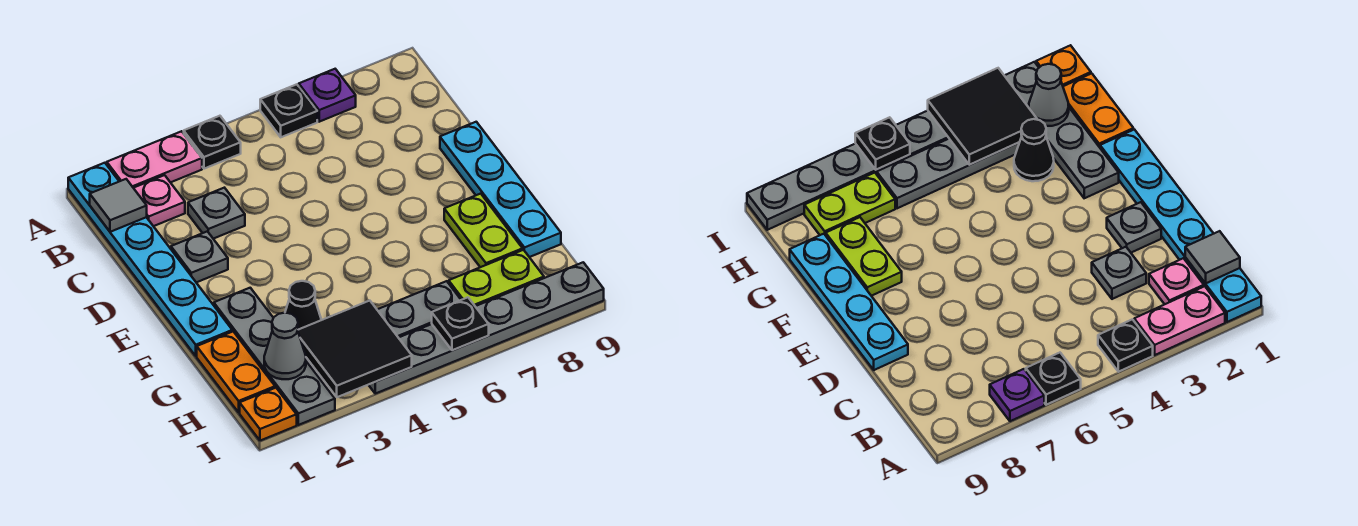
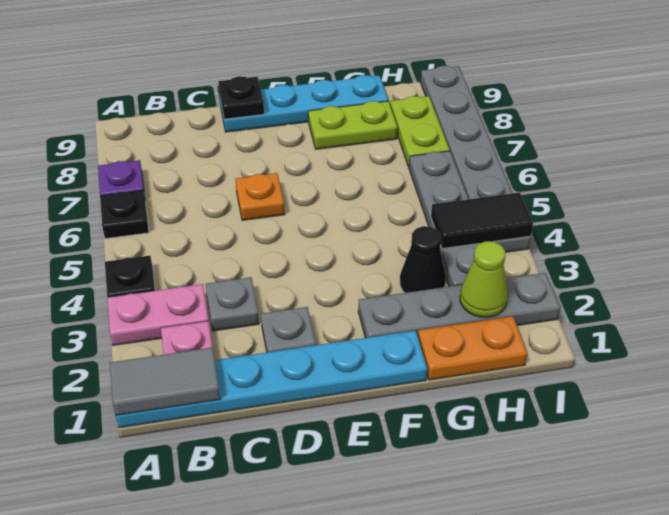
pink plate A2:A3 level 1 -> pink plate A3:B3 level 1
grey tile B1 level 2 -> grey tile A1:B1 level 2
grey cone H2 level 2 -> lime cone H2 level 2
black tile H3:I4 level 2 -> black tile H4:I4 level 2
orange plate I1 level 1 -> orange plate D6 level 1
black plate I6 level 2 -> black plate D9 level 2

